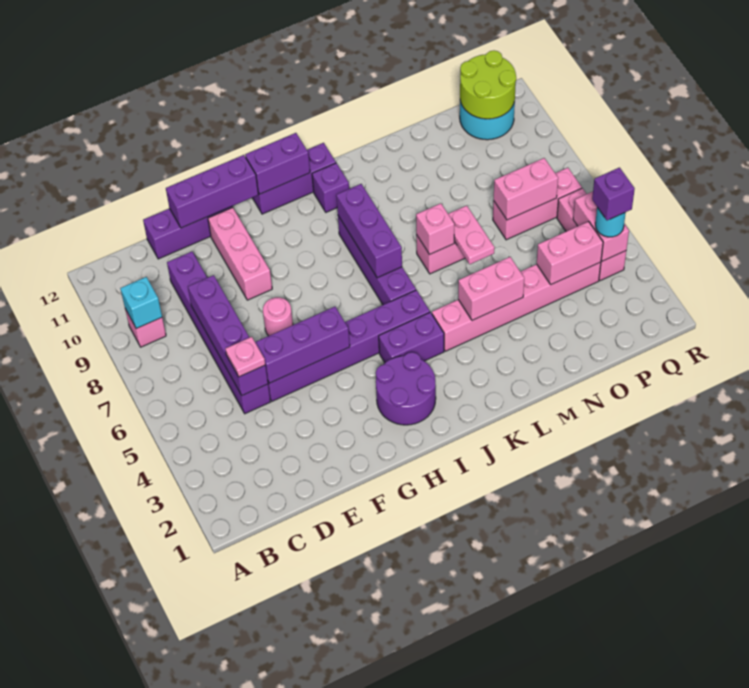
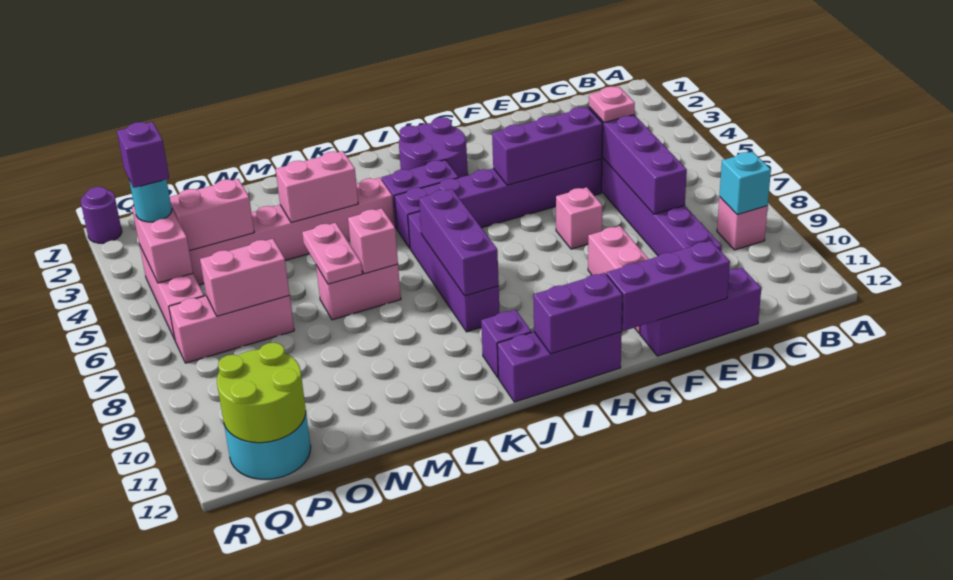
pink round brick F7 level 1 -> pink brick F7 level 1
none -> purple round brick R1 level 1

